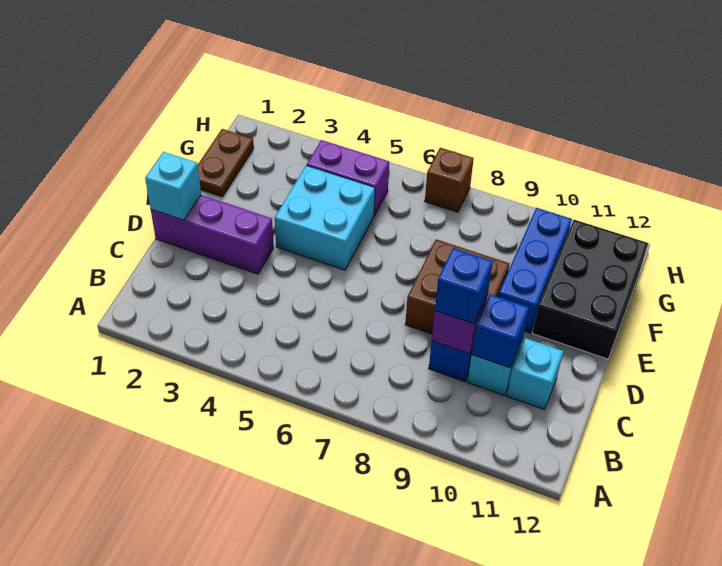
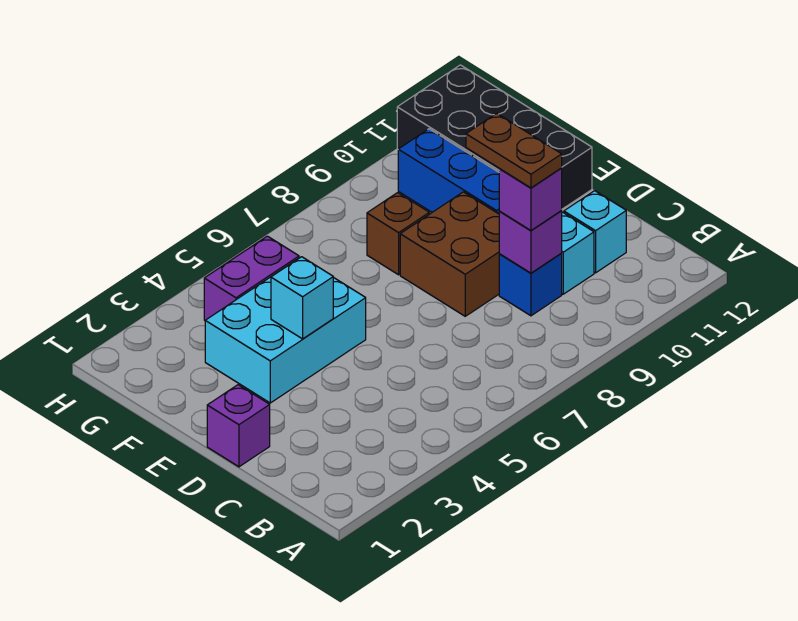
blue brick C9 level 3 -> purple brick C9 level 3
blue brick C10 level 2 -> none
purple brick D1:D3 level 1 -> purple brick D1 level 1
cyan brick D1 level 2 -> cyan brick E4 level 2
cyan brick E4:F5 level 1 -> cyan brick E3:F5 level 1
black brick E11:G12 level 1 -> black brick E11:H12 level 1
brown plate F1:G1 level 1 -> brown plate C9:D9 level 4
brown brick H7 level 1 -> brown brick F8 level 1

